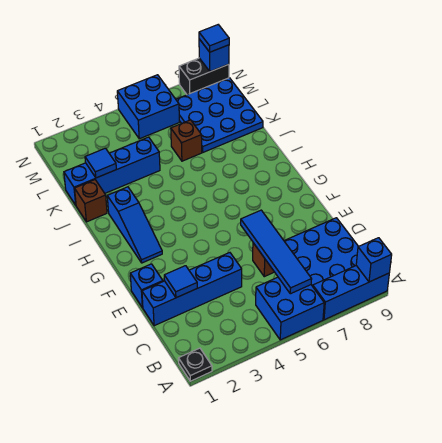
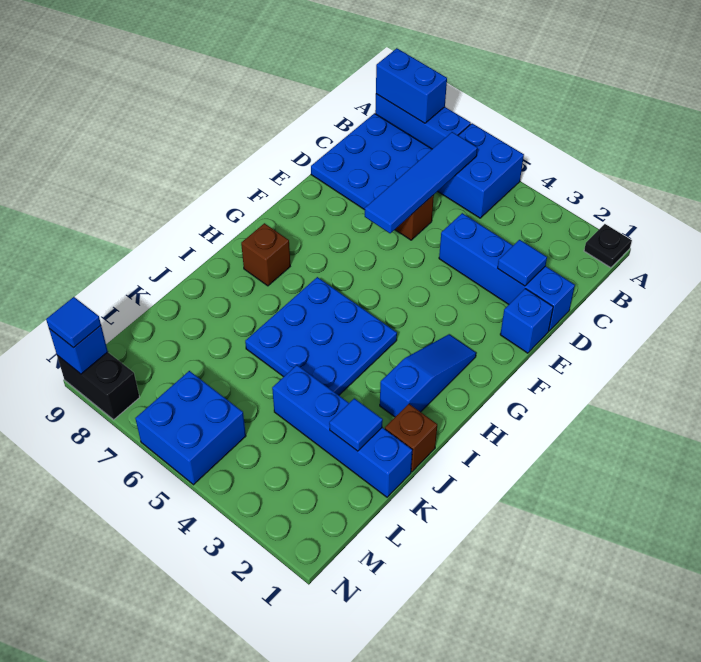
blue brick A9 level 2 -> blue brick A8:A9 level 2
brown brick K6 level 1 -> brown brick H8 level 1
blue plate K7:M9 level 1 -> blue plate H4:J6 level 1

